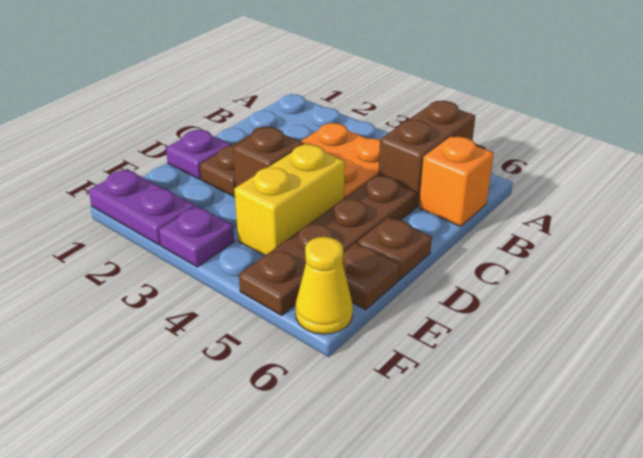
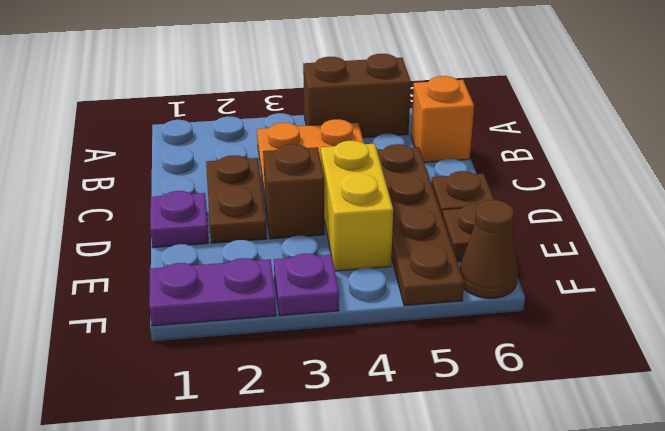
brown brick A5:B5 level 1 -> brown brick A4:A5 level 1
yellow cone F6 level 1 -> brown cone F6 level 1

